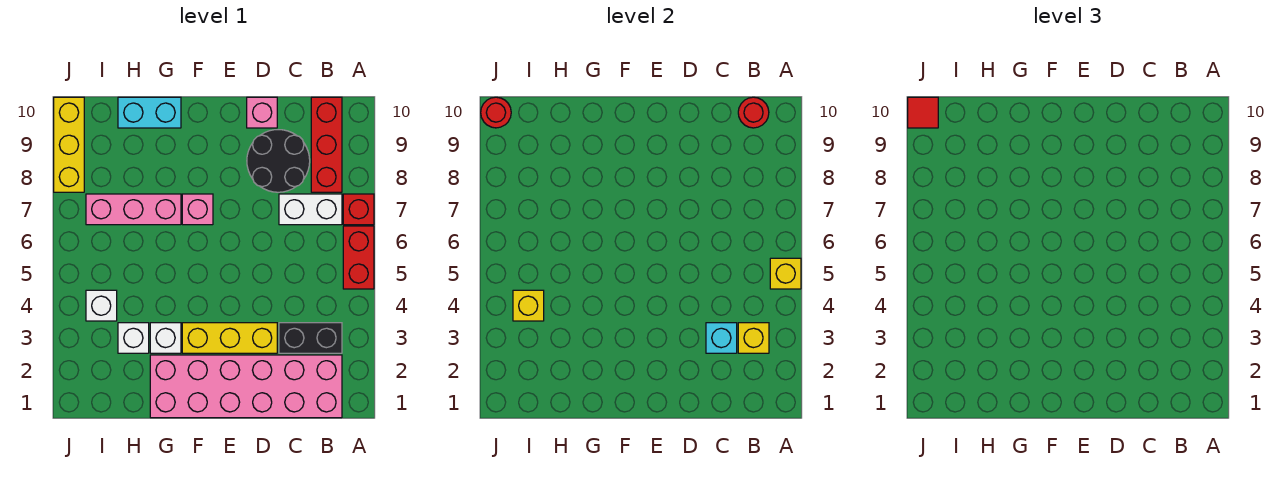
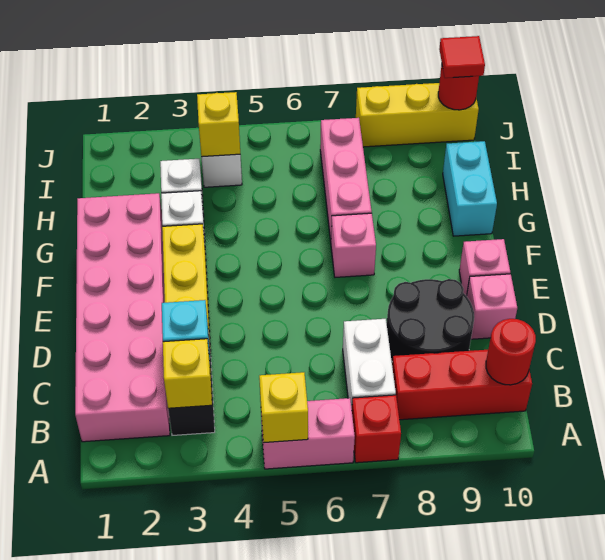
red brick A5:A6 level 1 -> pink brick A5:A6 level 1
none -> pink brick E10 level 1

